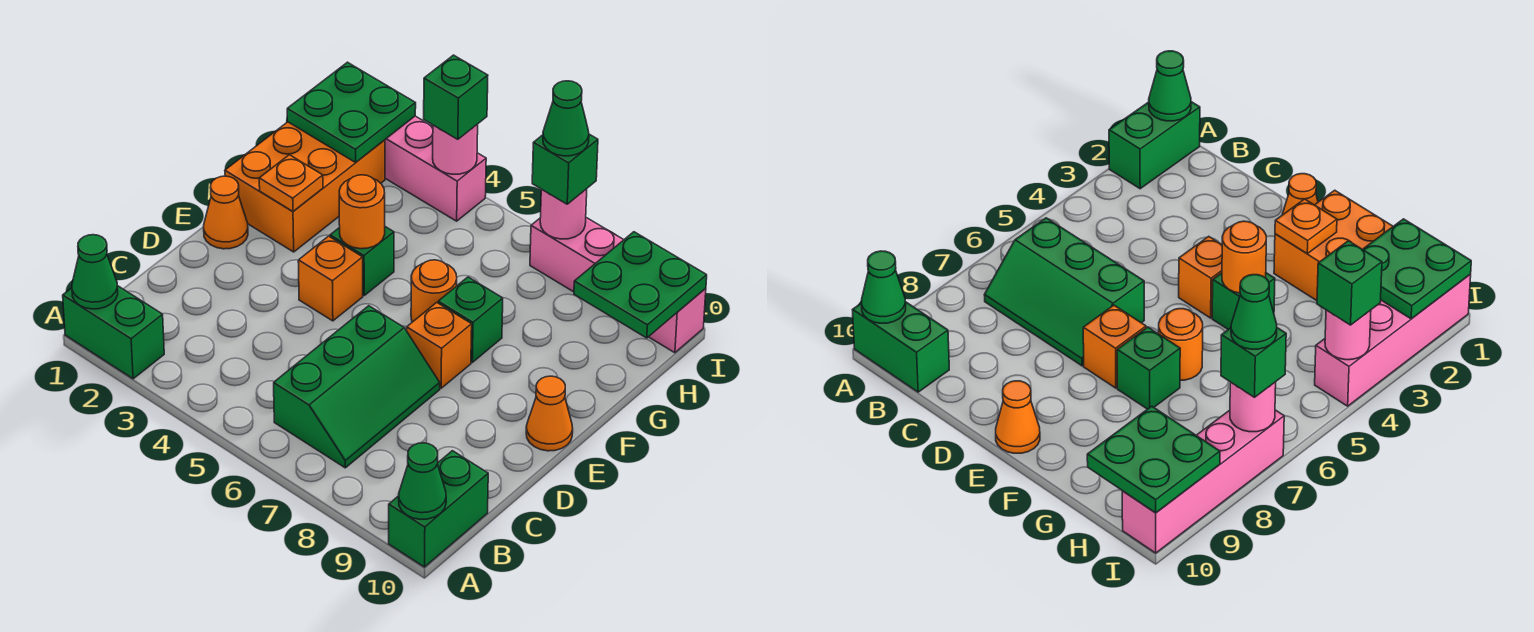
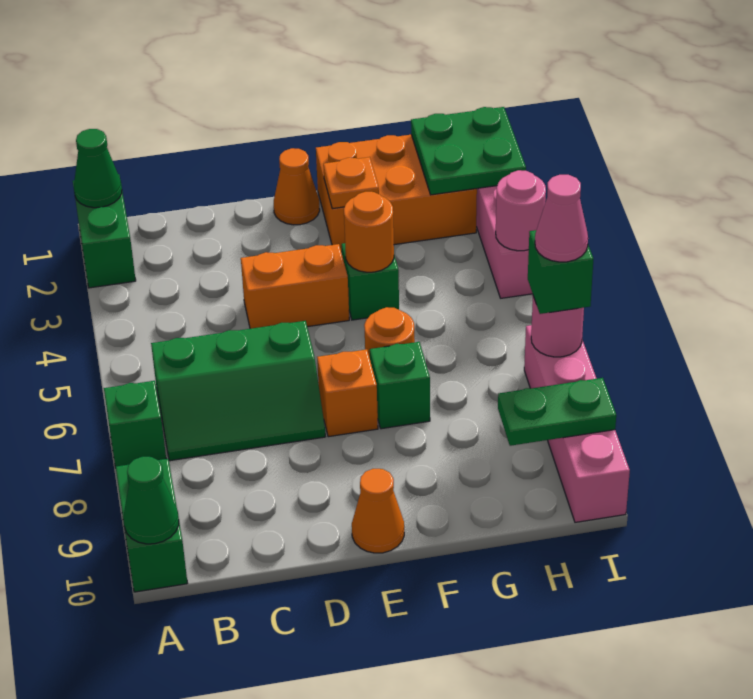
green brick A10:B10 level 1 -> green brick A9:A10 level 1
orange brick E4 level 1 -> orange brick D4:E4 level 1
green plate H9:I10 level 2 -> green plate H9:I9 level 2
green brick I4 level 3 -> green brick A7 level 1
green cone I7 level 4 -> pink cone I7 level 4

